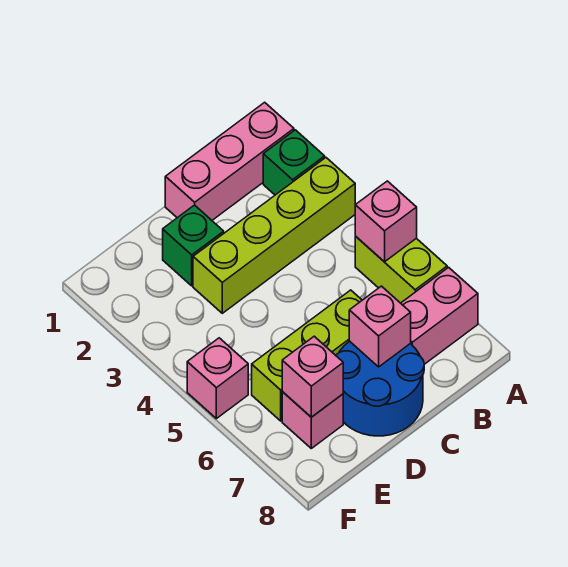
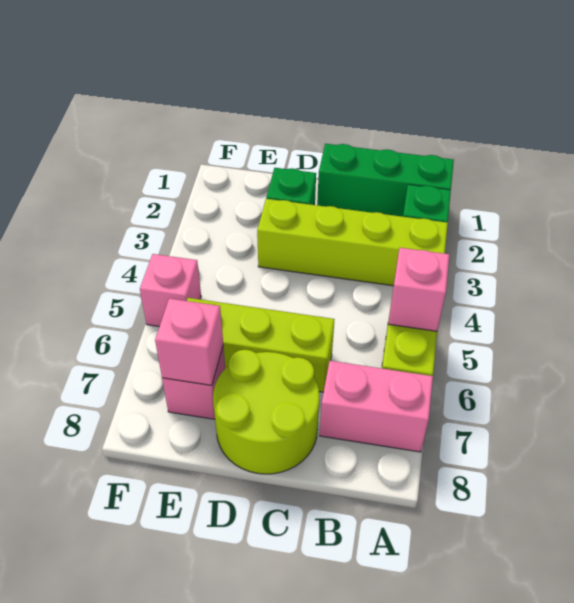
pink brick A1:C1 level 1 -> green brick A1:C1 level 1
blue round brick C7:D8 level 1 -> lime round brick C7:D8 level 1
pink brick C7 level 2 -> none

